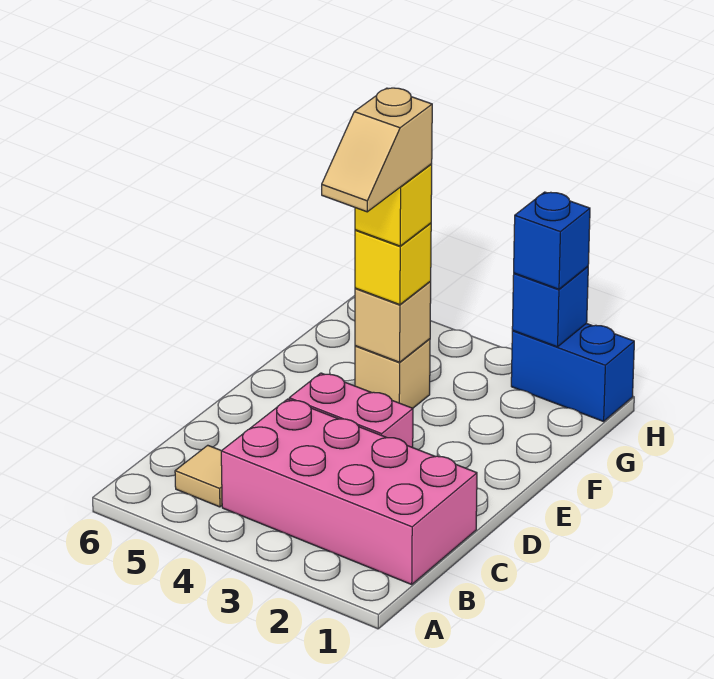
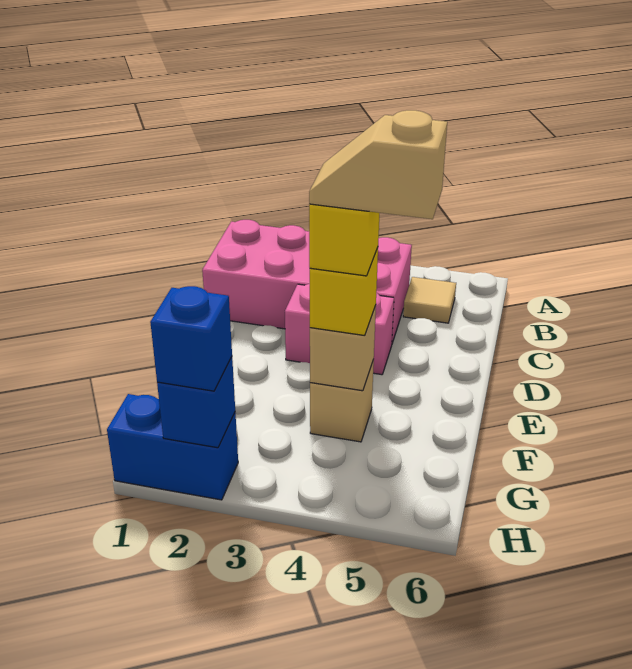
tan slope E4:F4 level 5 top F -> tan slope F4:F5 level 5 top 5

